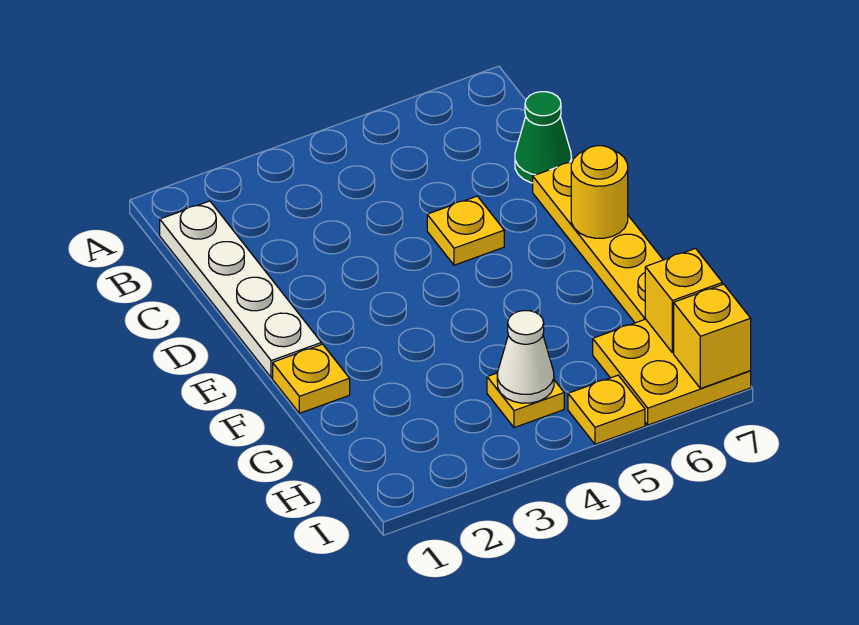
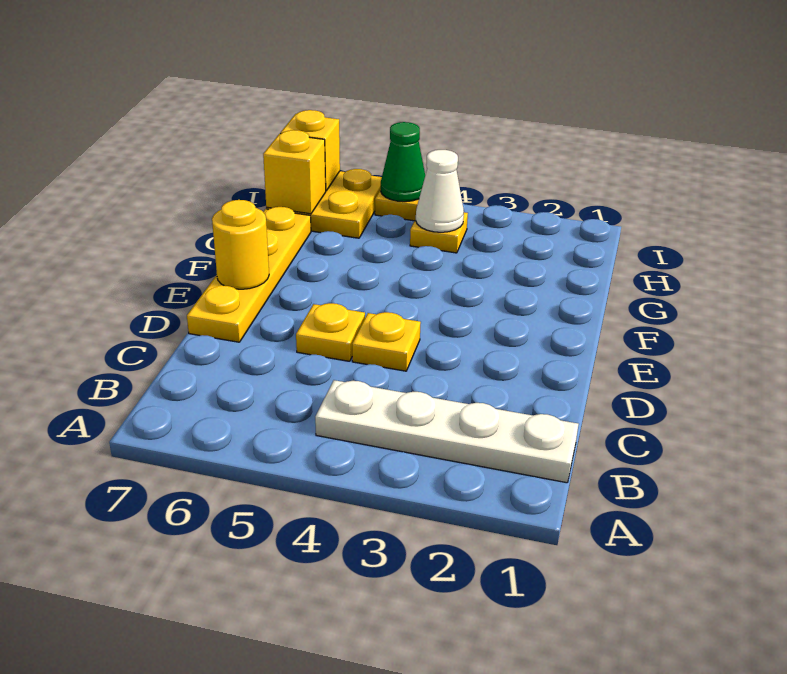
white plate B1:E1 level 1 -> white plate B1:B4 level 1
green cone C7 level 1 -> green cone I5 level 2
yellow plate F1 level 1 -> yellow plate D4 level 1

